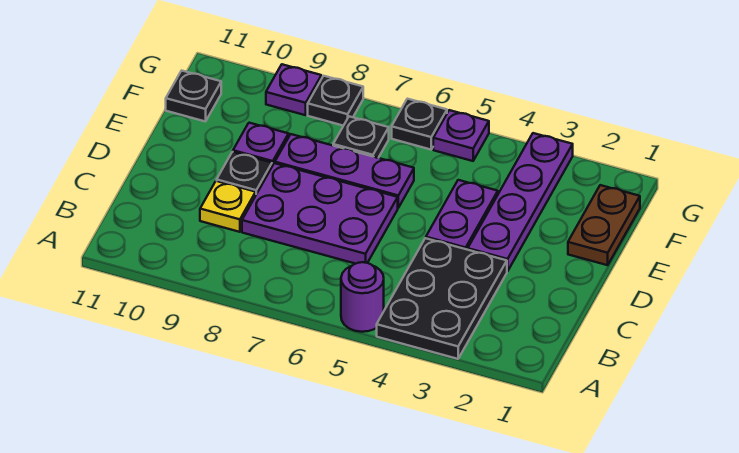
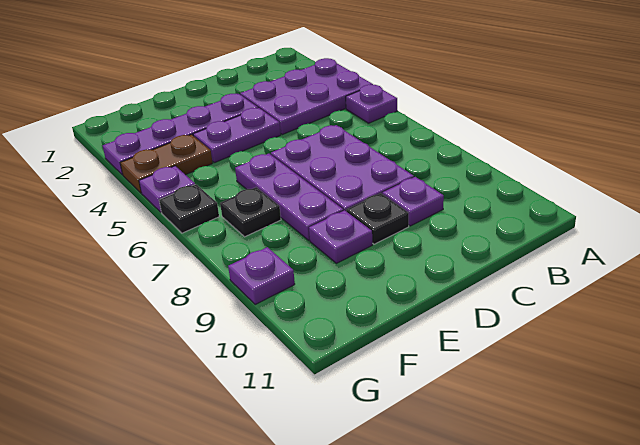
black plate A3:C4 level 1 -> purple plate A3:C4 level 1
purple round brick A5 level 1 -> purple plate A5 level 1
yellow plate C9 level 1 -> purple plate C9 level 1
brown plate E1:F1 level 1 -> brown plate F4:G4 level 1
black plate F11 level 1 -> none
black plate G8 level 1 -> none

